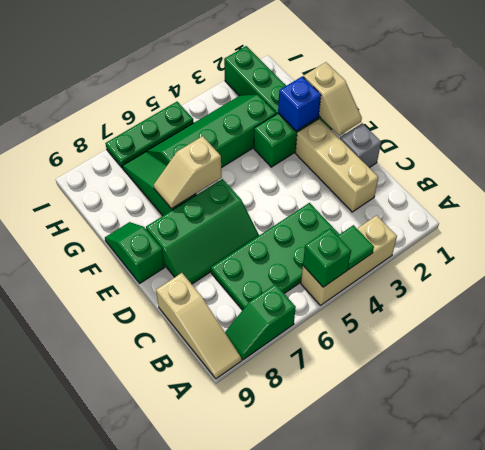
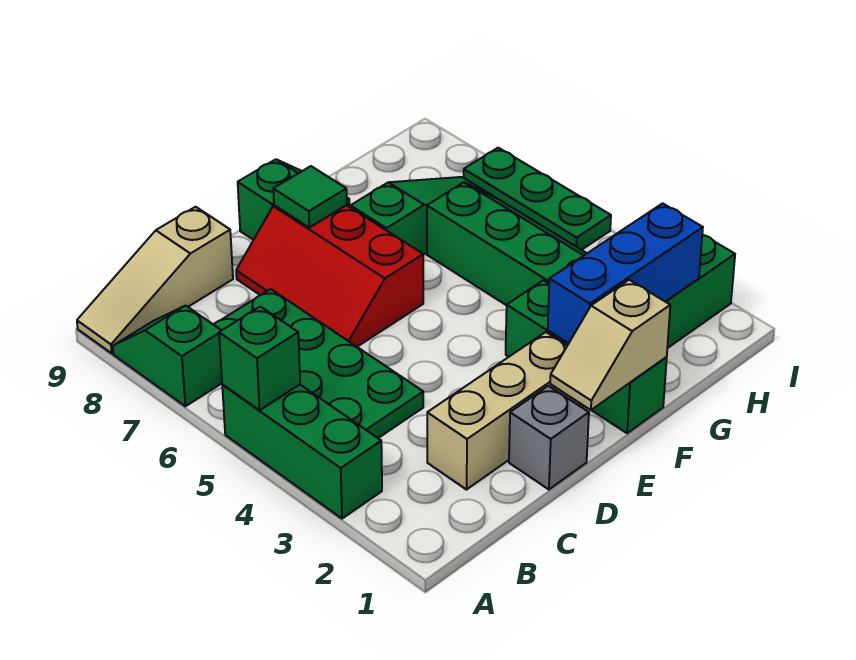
tan brick A3:A5 level 1 -> green brick A3:A5 level 1
green tile A4 level 2 -> green tile E8 level 2
green slope D6:E8 level 1 top E -> red slope D6:E8 level 1 top E
blue brick F2 level 2 -> blue brick F2:H2 level 2
tan slope F6:F7 level 2 top 6 -> none

